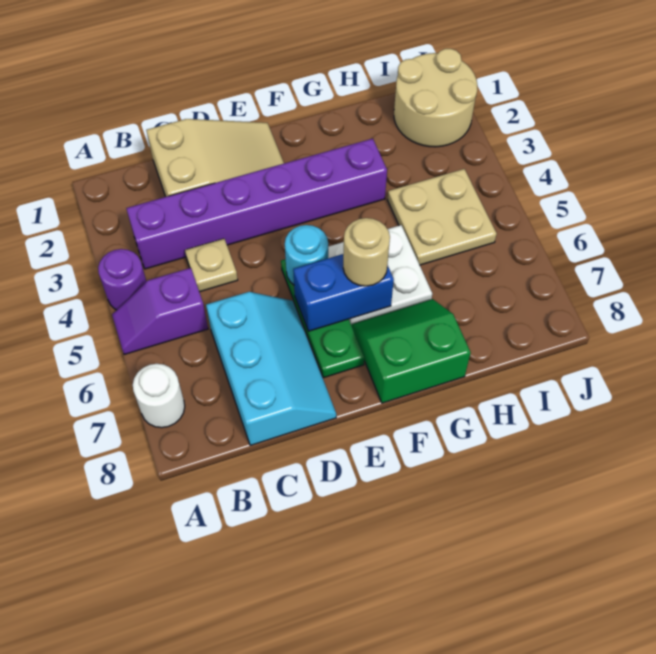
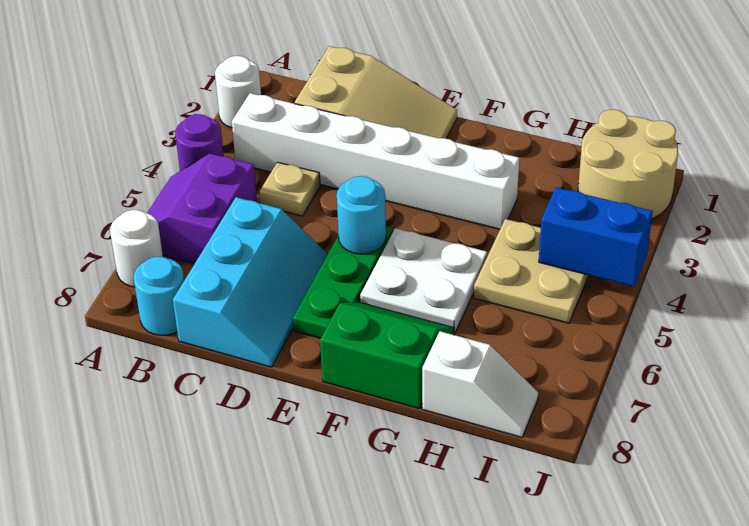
none -> white round brick A2 level 1
purple slope A5:B5 level 1 top B -> purple slope A5:B6 level 1 top B
purple brick B3:G3 level 1 -> white brick B3:G3 level 1
none -> cyan round brick B8 level 1
blue brick E6:F6 level 2 -> blue brick I4:J4 level 2
tan round brick F6 level 3 -> none
none -> white slope H8:I8 level 1 top H

